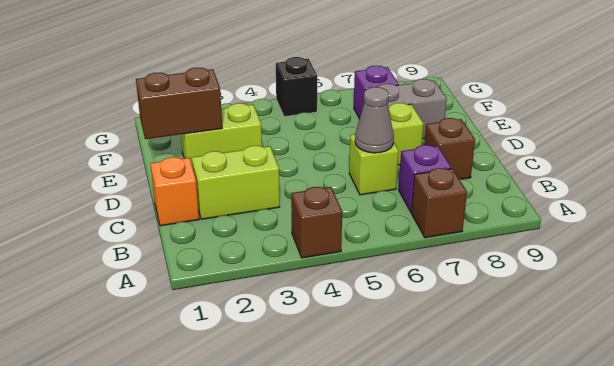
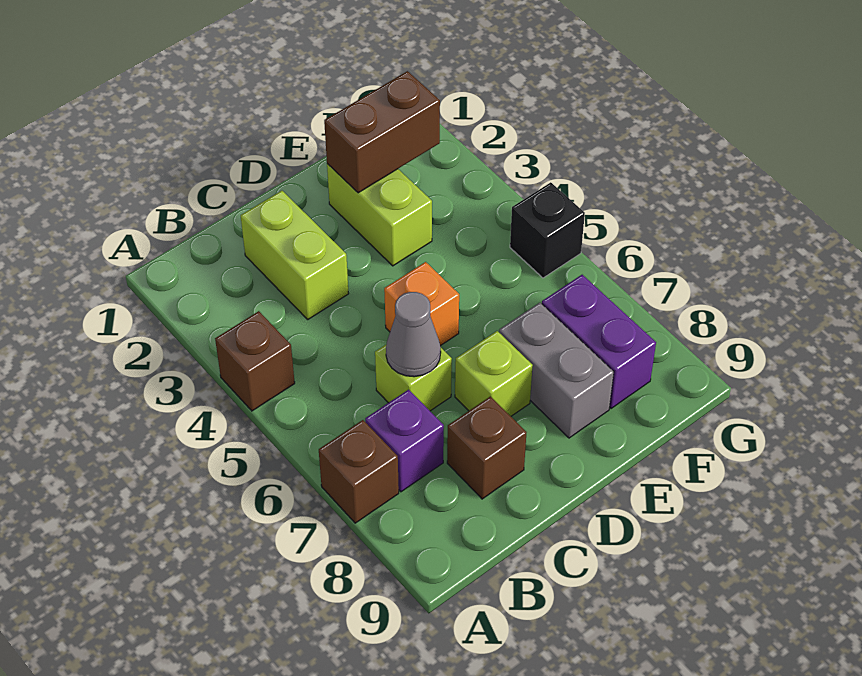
orange brick C1 level 1 -> orange brick D5 level 1
brown brick E1:E2 level 2 -> brown brick E2:F2 level 2
purple brick F7 level 1 -> purple brick F7:F8 level 1

